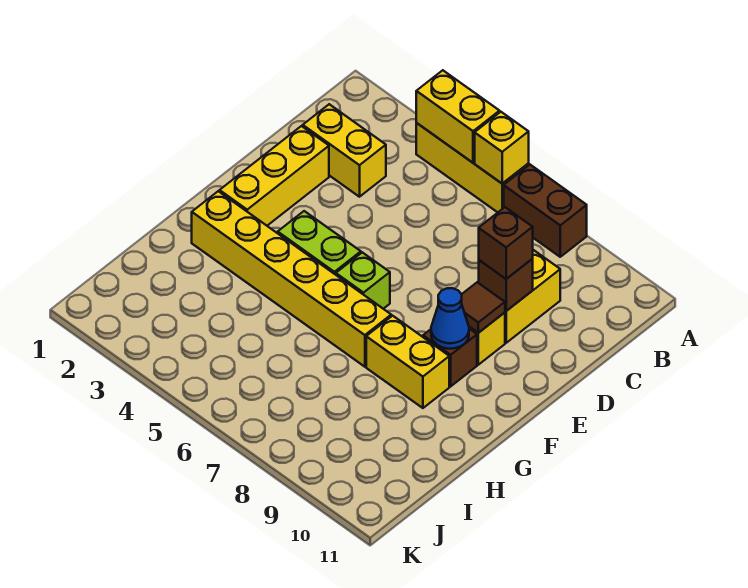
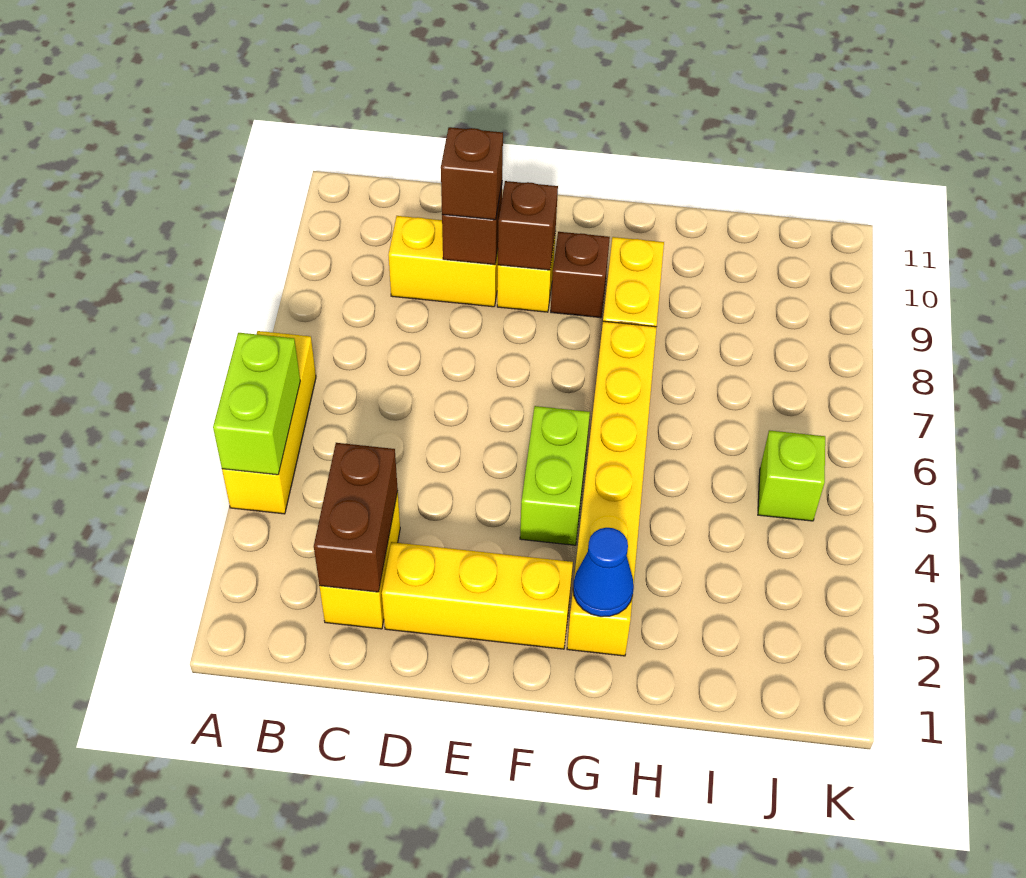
yellow brick A4:A5 level 2 -> lime brick A4:A5 level 2
yellow brick A6 level 2 -> none
brown brick A7:A8 level 1 -> brown brick C2:C3 level 2
brown tile E9 level 2 -> brown brick E9 level 2
lime brick F6 level 1 -> lime brick J5 level 1
blue cone F9 level 2 -> blue cone G2 level 2

